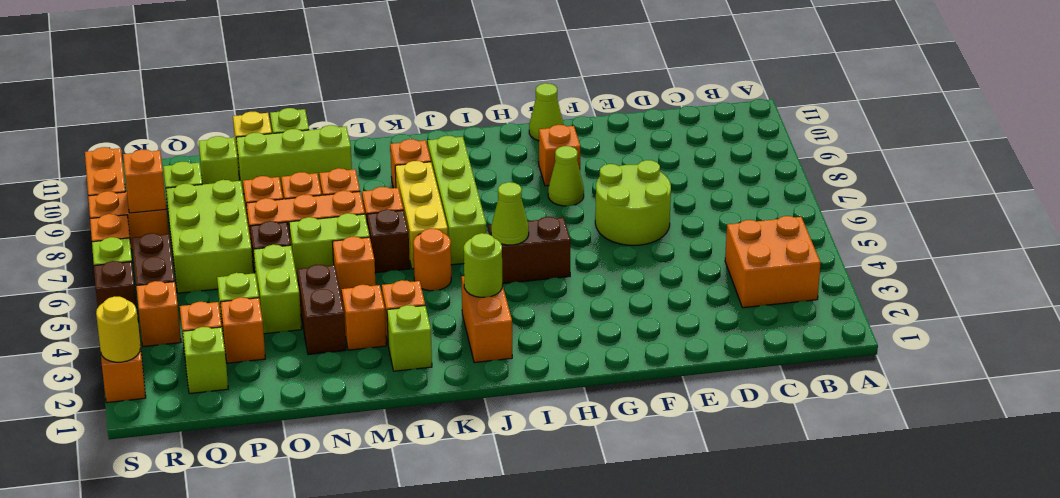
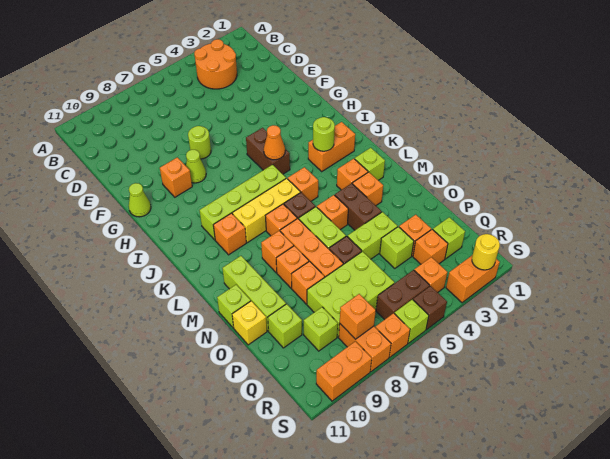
orange brick B3:C4 level 1 -> orange round brick B3:C4 level 1
lime round brick E6:F7 level 1 -> lime round brick F7 level 1
lime cone I5 level 2 -> orange cone I5 level 2
orange round brick K5 level 1 -> orange brick K5 level 1
brown brick N3:N4 level 1 -> brown brick M4:N4 level 1

